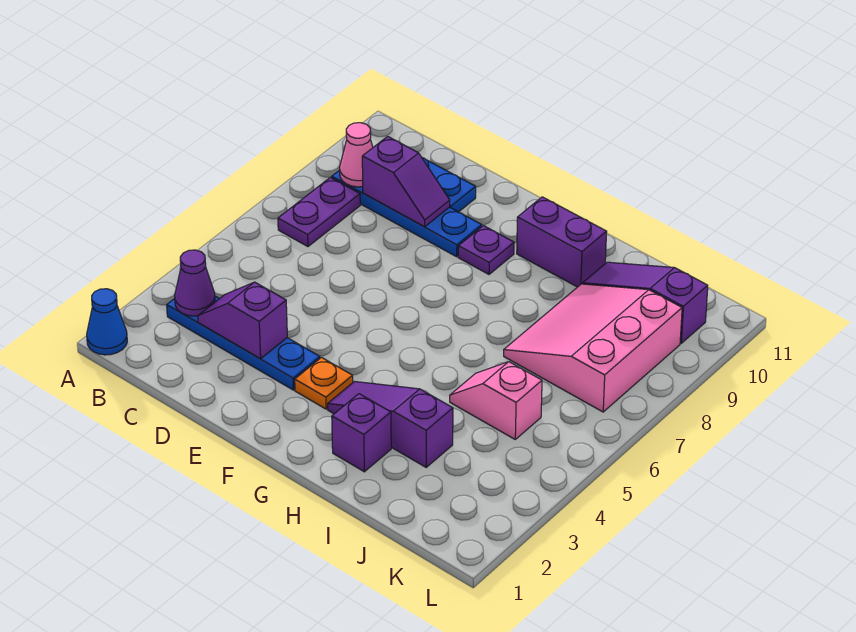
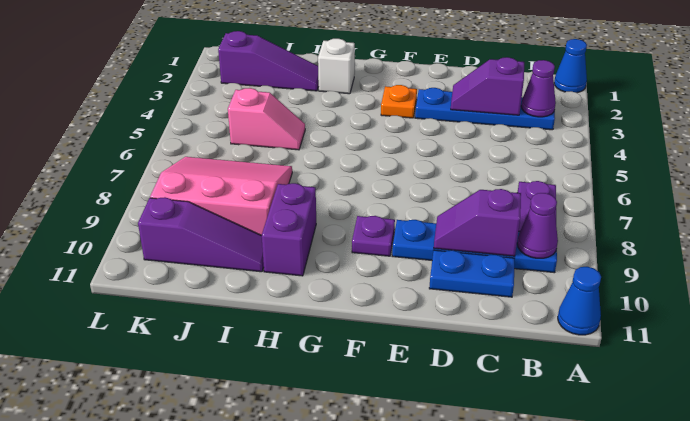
none -> blue cone A11 level 1
pink cone B9 level 2 -> purple cone B9 level 2
purple slope C3:D3 level 2 top D -> purple slope C3:D3 level 2 top C
purple slope G3:I3 level 1 top I -> purple slope I2:K2 level 1 top K
purple brick G10:H10 level 1 -> purple brick H9:H10 level 1
purple brick H2 level 1 -> white brick H2 level 1
pink slope I7:K9 level 1 top K -> pink slope I7:K9 level 1 top 9

